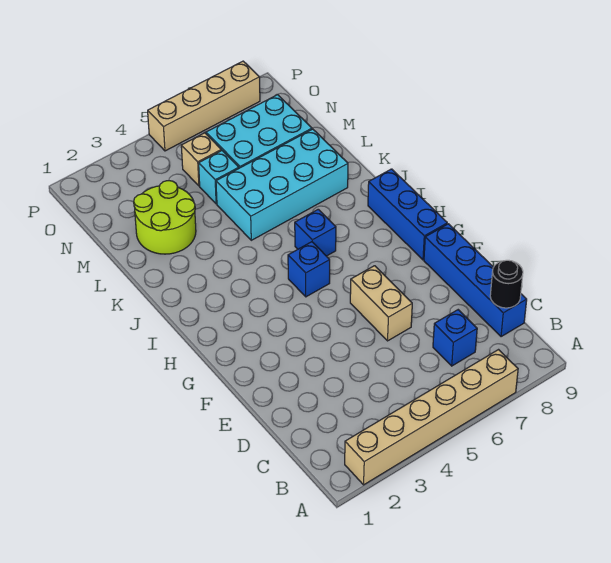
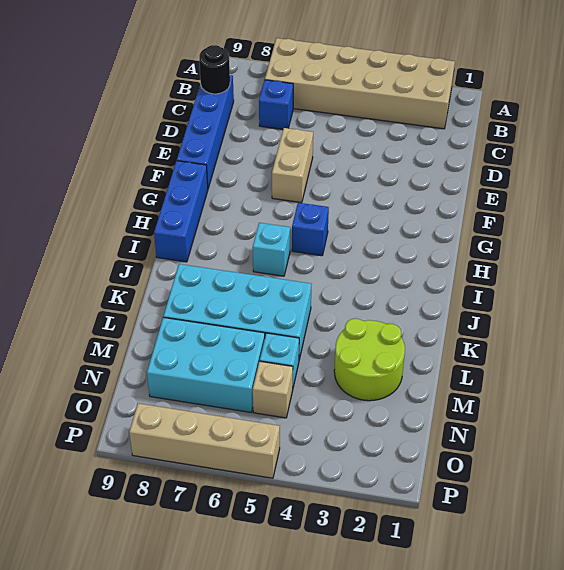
tan brick A2:A7 level 1 -> tan brick A2:B7 level 1
blue brick I6 level 1 -> cyan brick I6 level 1

